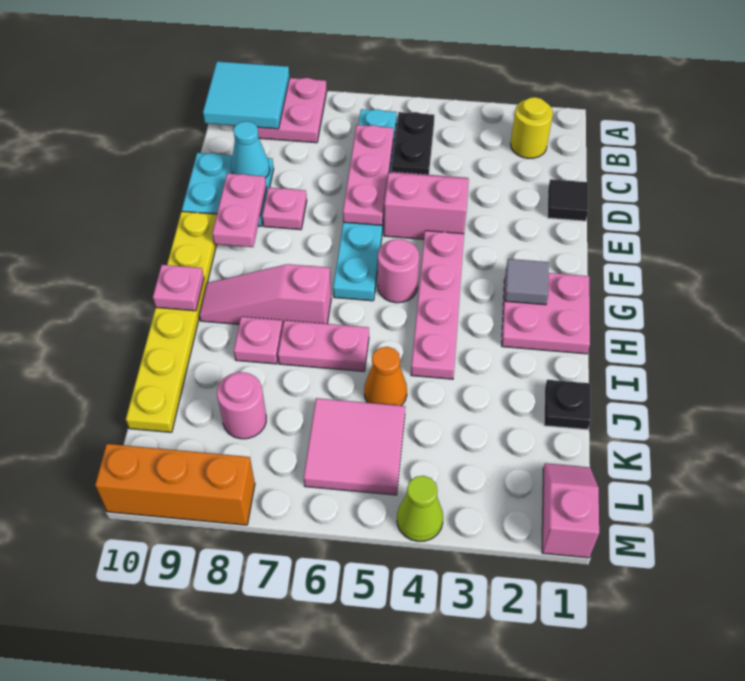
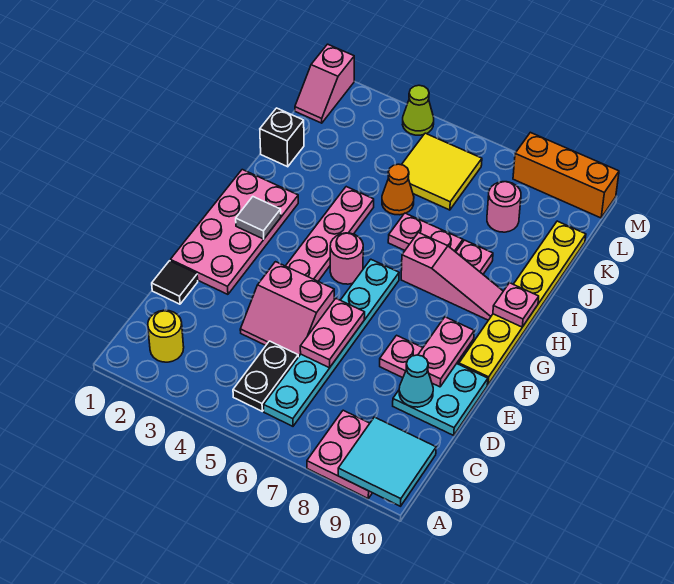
pink plate C6:E6 level 2 -> pink plate D6:E6 level 2
pink plate G1:H2 level 1 -> pink plate E1:H2 level 1
black plate J1 level 1 -> black brick J1 level 1
pink tile K5:L6 level 1 -> yellow tile K5:L6 level 1

